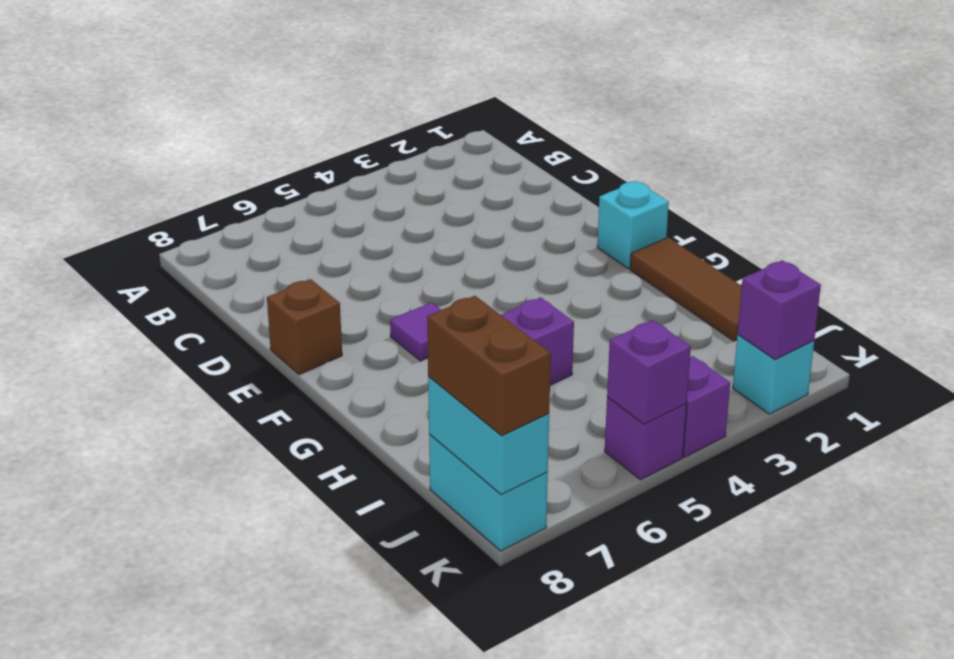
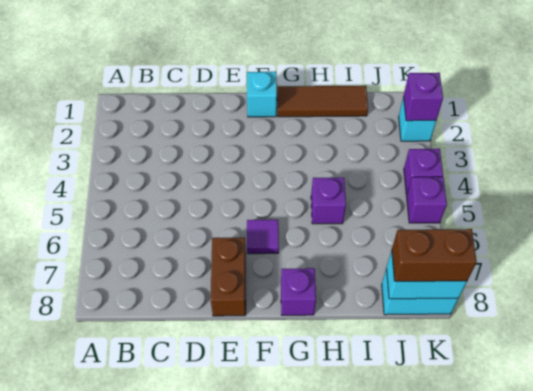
brown brick E8 level 1 -> brown brick E7:E8 level 1
purple brick K5 level 2 -> purple brick G8 level 1

